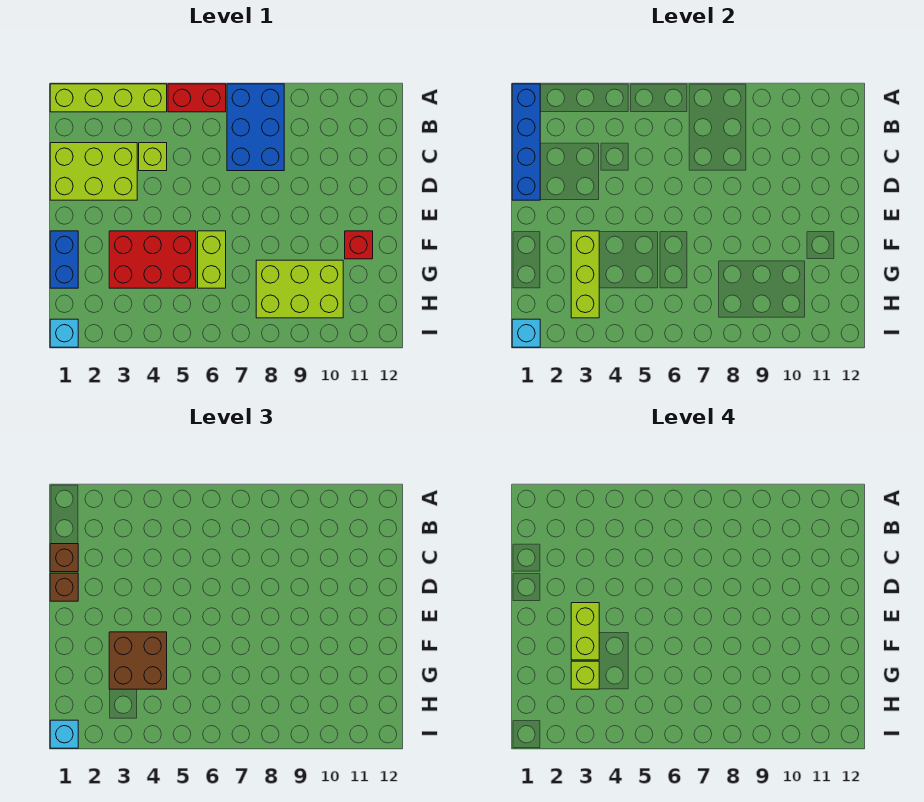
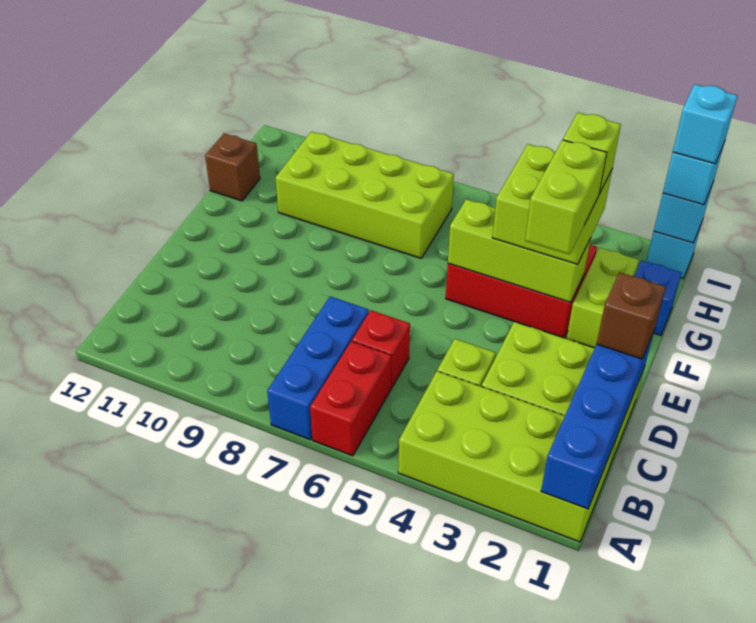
lime brick A1:A4 level 1 -> lime brick A1:B4 level 1
red brick A5:A6 level 1 -> red brick A6:B6 level 1
blue brick A7:C8 level 1 -> blue brick A7:C7 level 1
brown brick C1 level 3 -> brown brick G12 level 1
blue brick F1:G1 level 1 -> blue brick G1 level 1
lime brick F3:H3 level 2 -> lime brick F3:F5 level 2
brown brick F3:G4 level 3 -> lime brick F3:G4 level 3
lime brick F6:G6 level 1 -> lime brick F2:G2 level 1
red brick F11 level 1 -> red brick C6 level 1
lime brick G8:H10 level 1 -> lime brick G7:H10 level 1
none -> cyan brick I1 level 4

